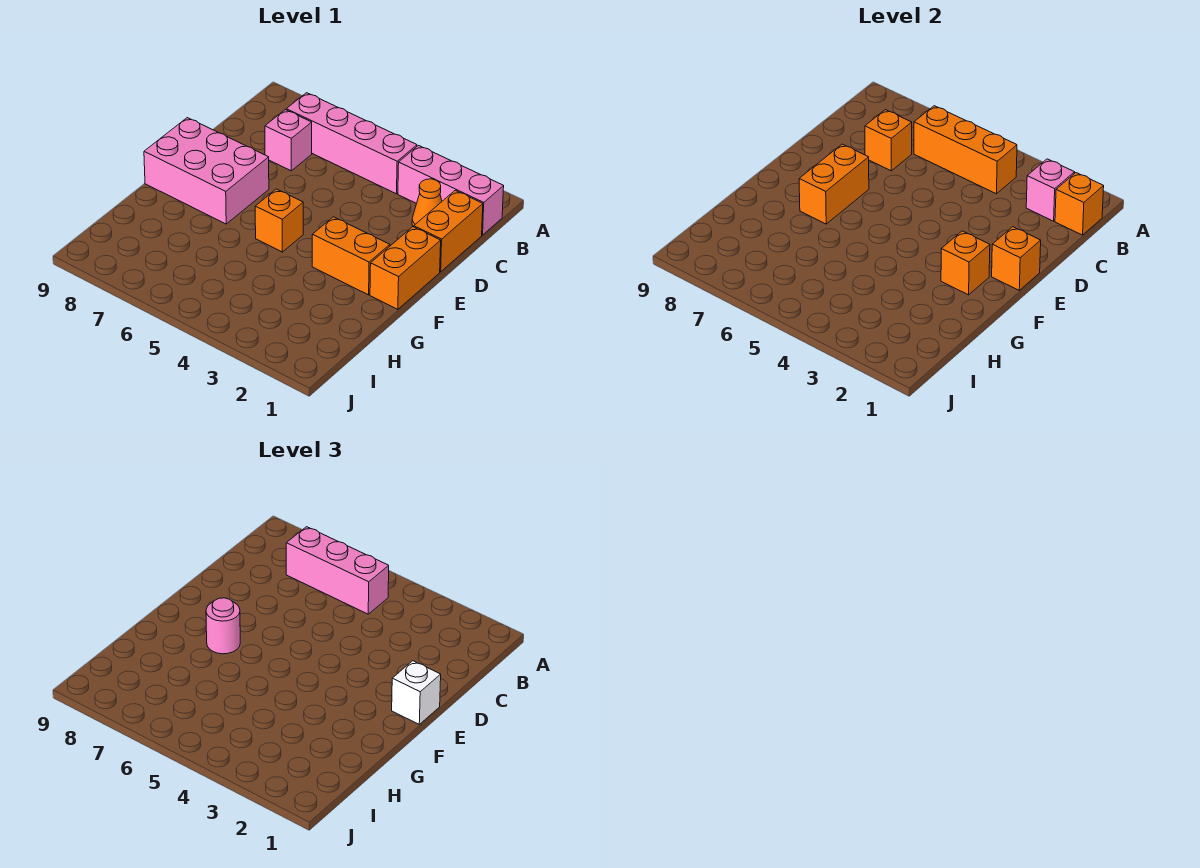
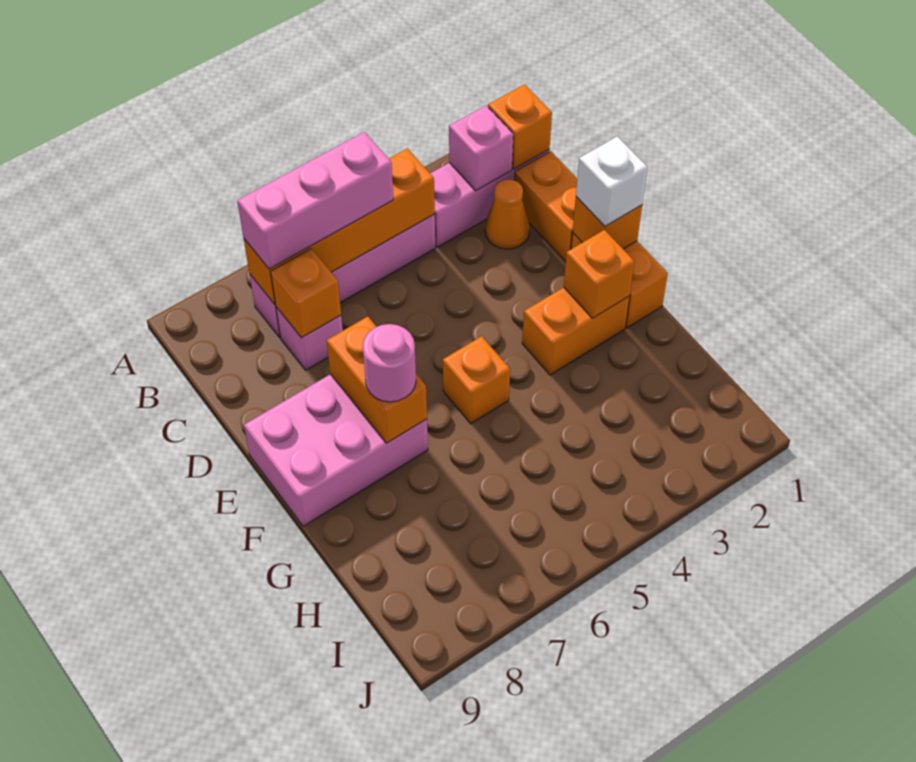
orange brick B4:B6 level 2 -> orange brick B4:B7 level 2

